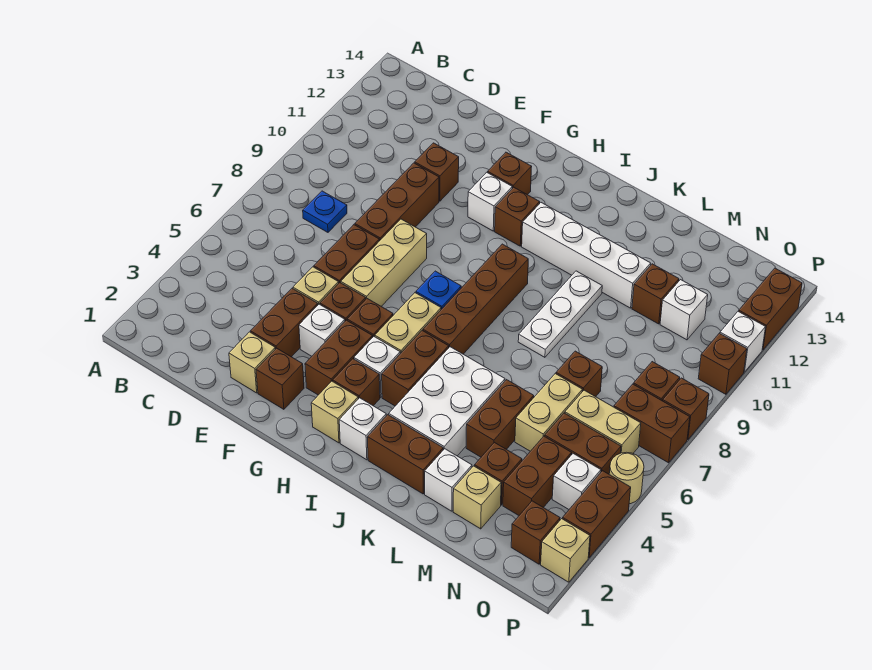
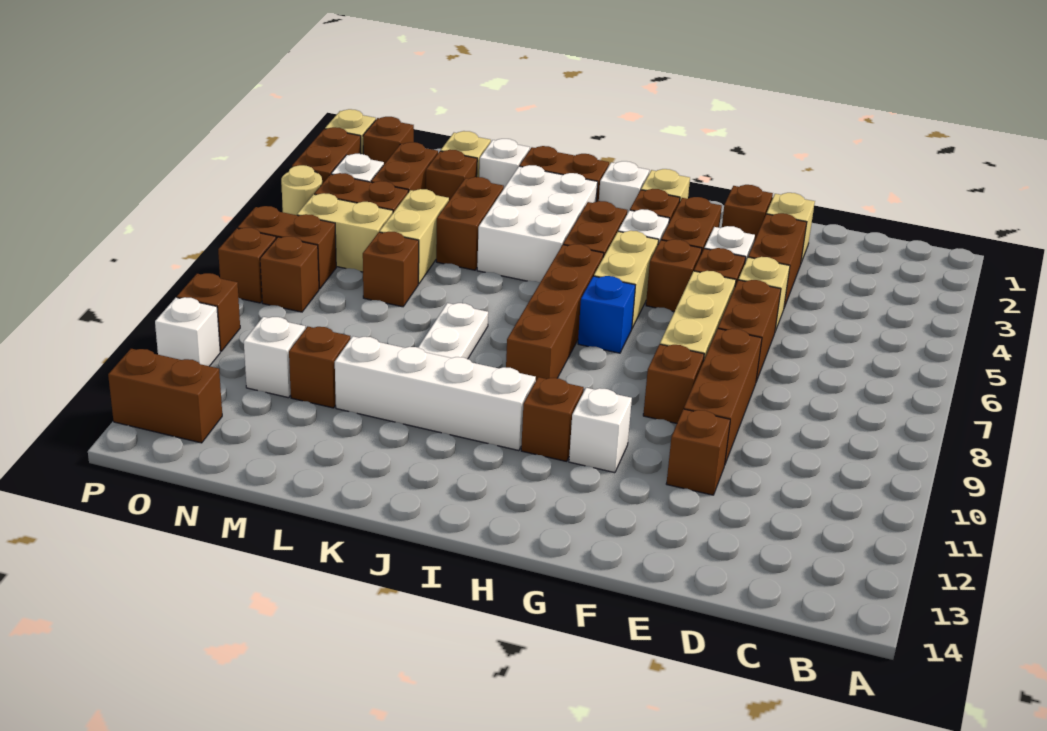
blue plate C8 level 1 -> none
brown brick G12 level 1 -> brown brick F9 level 1
brown brick P12:P13 level 1 -> brown brick O13:P13 level 1

